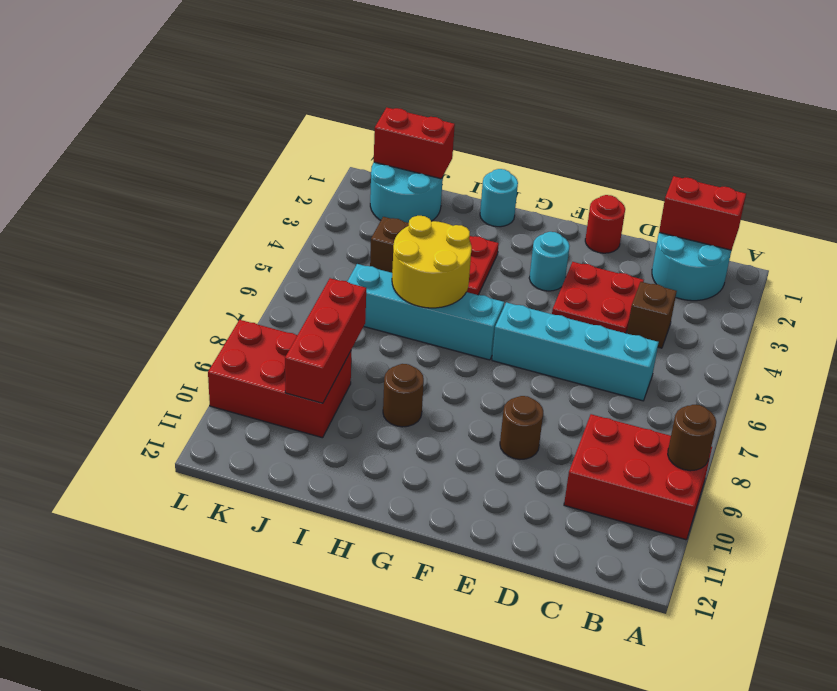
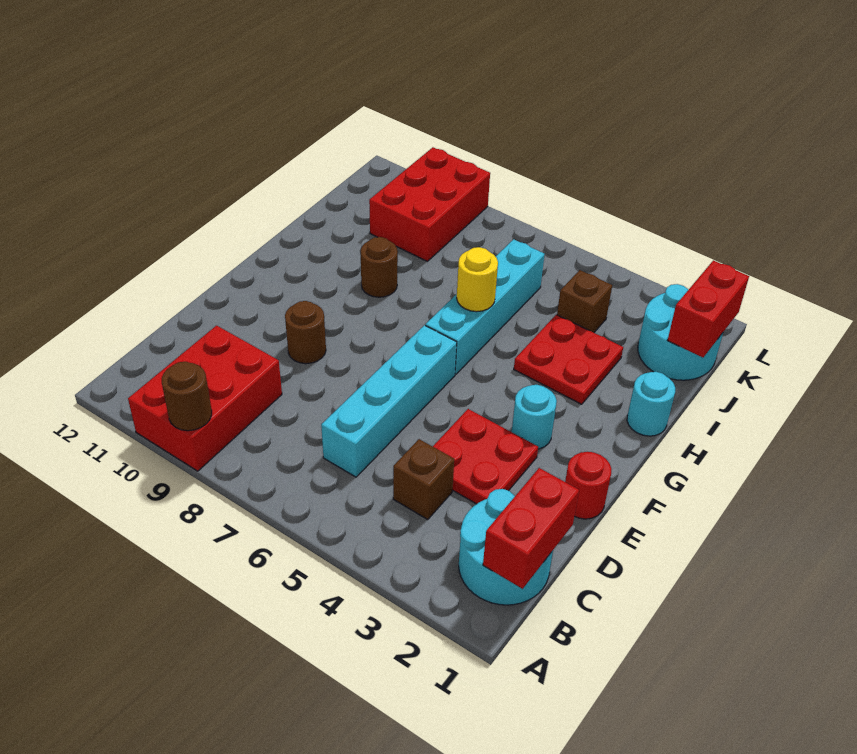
yellow round brick H5:I6 level 2 -> yellow round brick H6 level 2
red brick J8:J10 level 2 -> none

